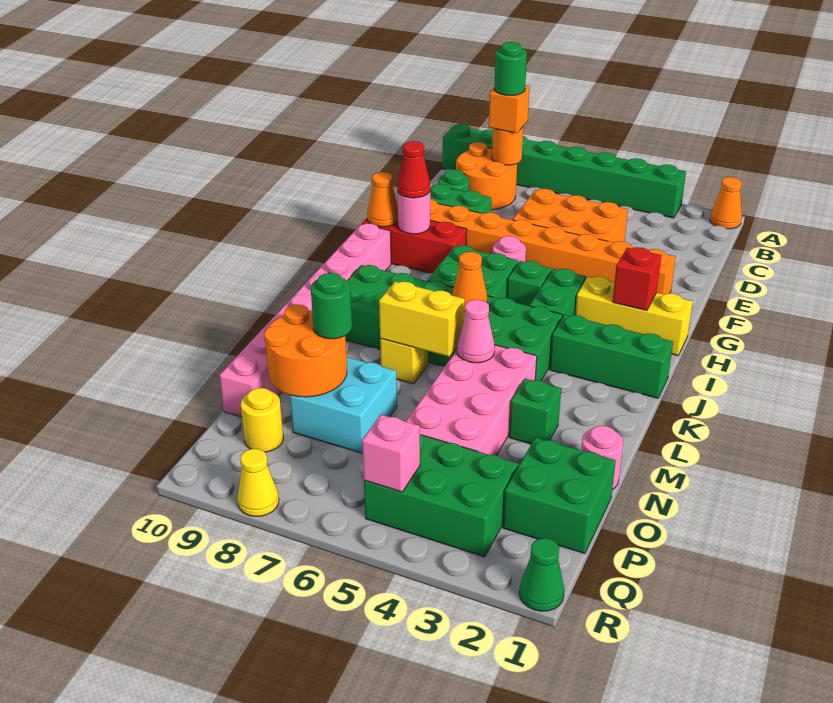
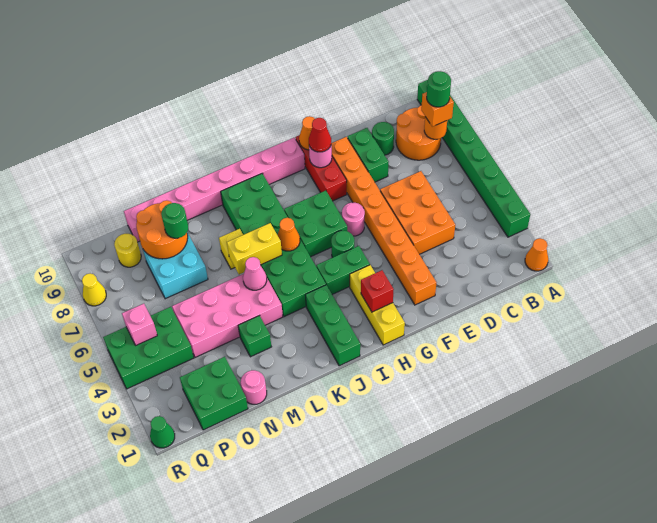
green brick H5 level 1 -> green round brick H5 level 1
yellow brick L6:L7 level 2 -> yellow brick K6:L6 level 2
green brick P3:Q5 level 1 -> green brick P4:R5 level 1

